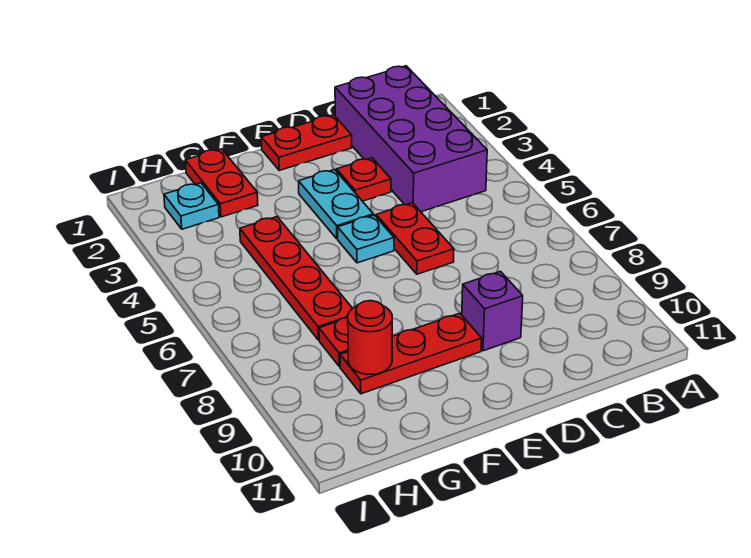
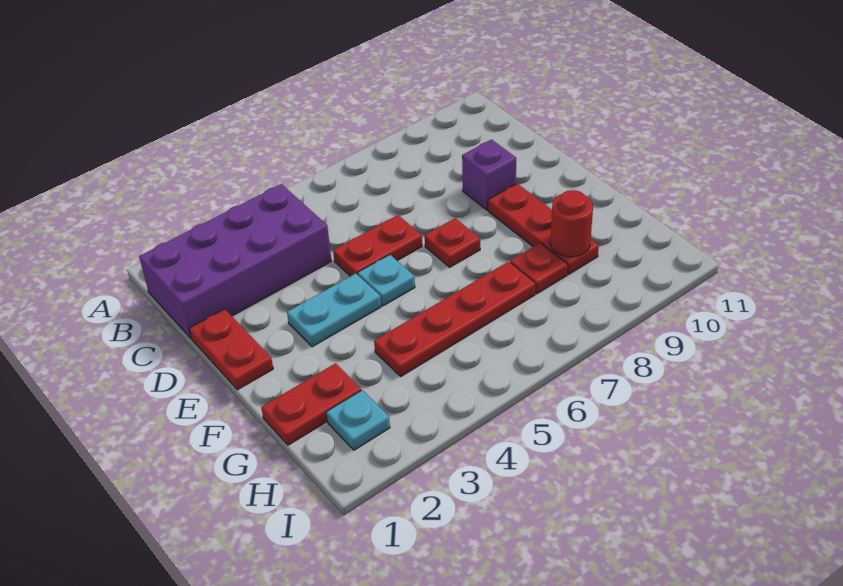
red plate D3 level 1 -> red plate E7 level 1

